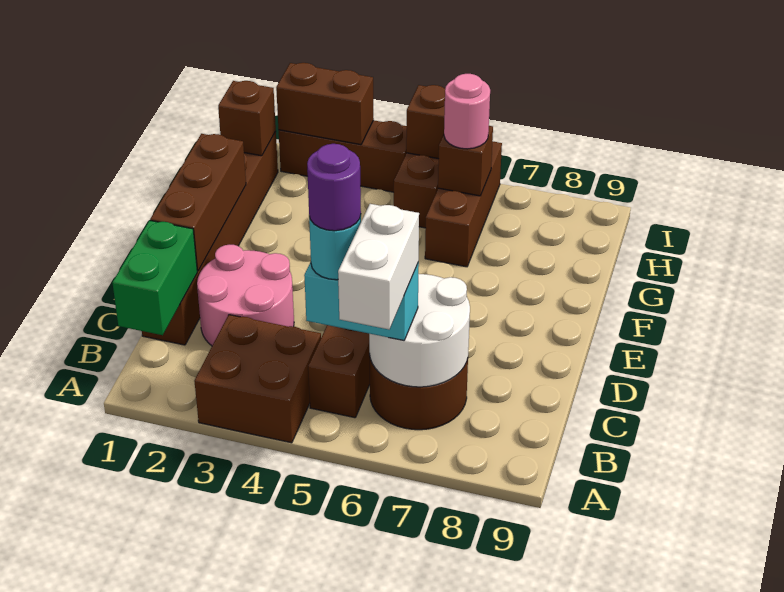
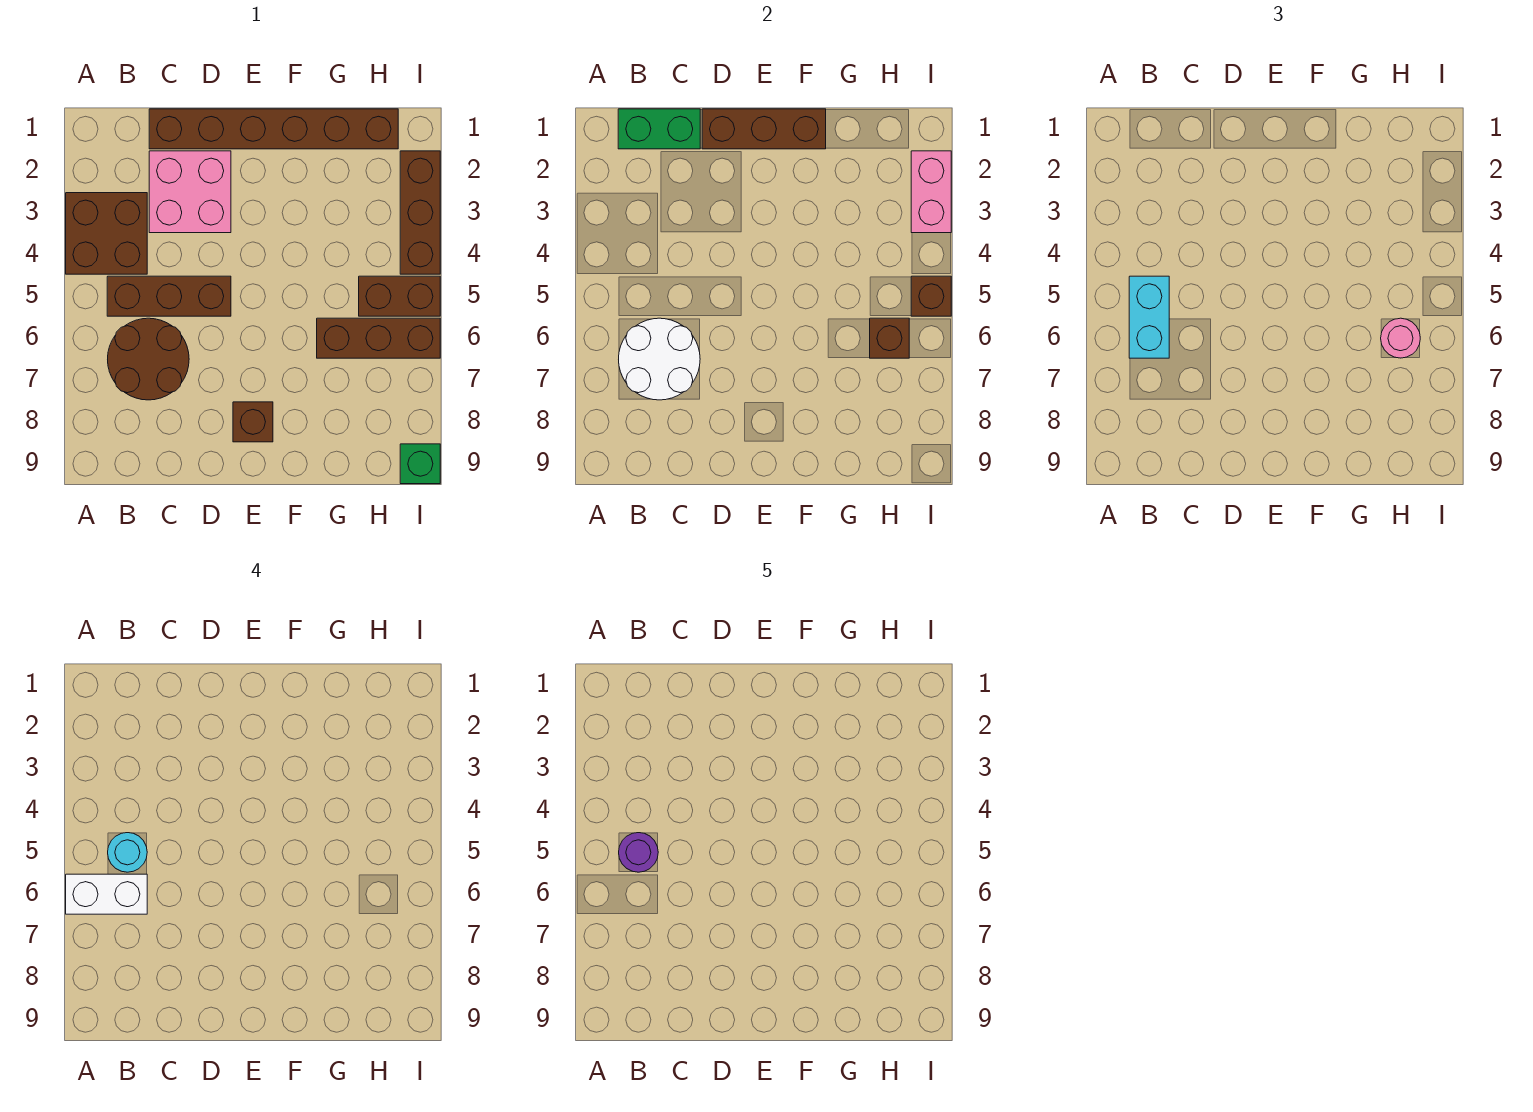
pink round brick C2:D3 level 1 -> pink brick C2:D3 level 1
brown brick H1 level 2 -> brown brick E8 level 1
brown brick I2:I3 level 2 -> pink brick I2:I3 level 2
none -> green brick I9 level 1

